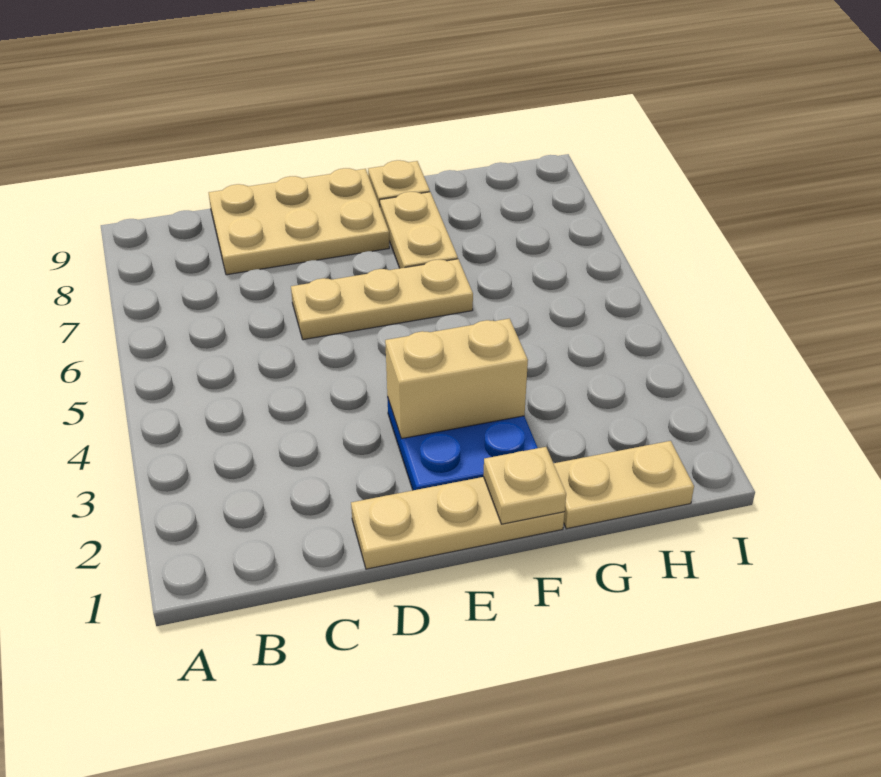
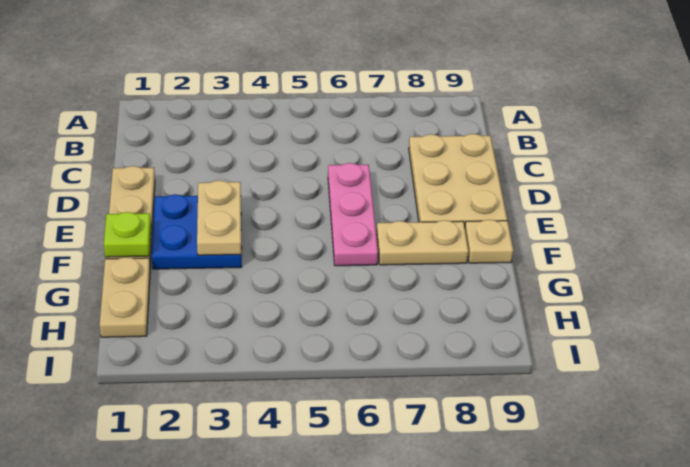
tan plate D6:F6 level 1 -> pink plate D6:F6 level 1
tan brick E3:F3 level 2 -> tan plate E3:F3 level 2
tan plate F1 level 2 -> lime plate F1 level 2

